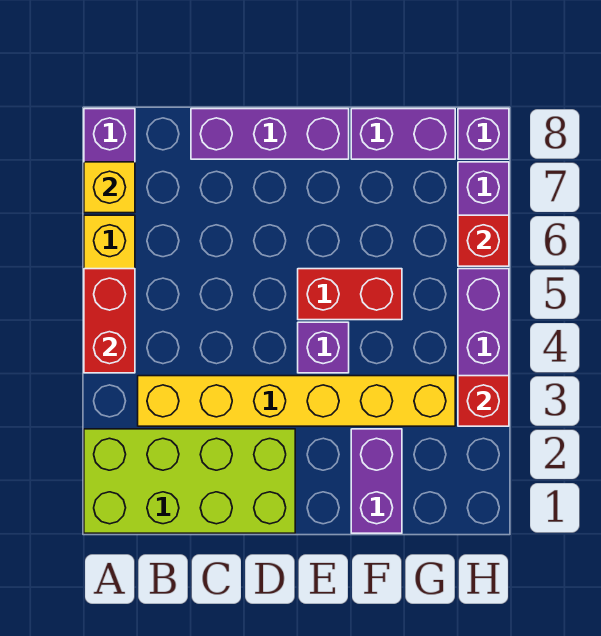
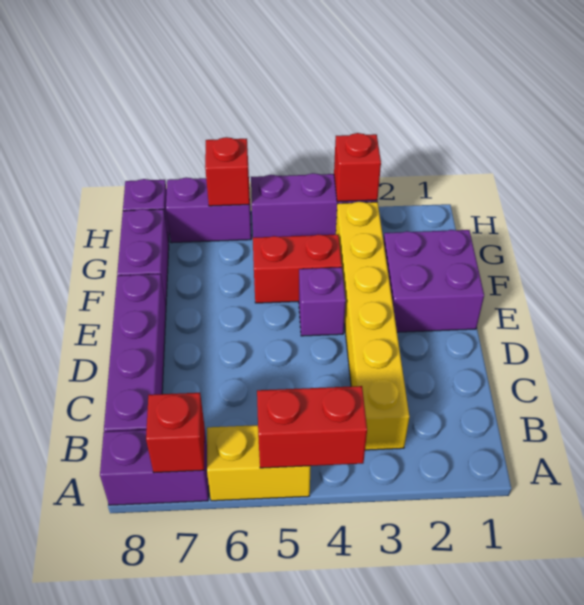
lime brick A1:D2 level 1 -> none
yellow brick A7 level 2 -> red brick A7 level 2
purple brick C8:E8 level 1 -> purple brick B8:E8 level 1
red brick E5:F5 level 1 -> red brick F4:F5 level 1
purple brick F1:F2 level 1 -> purple brick E1:F2 level 1

